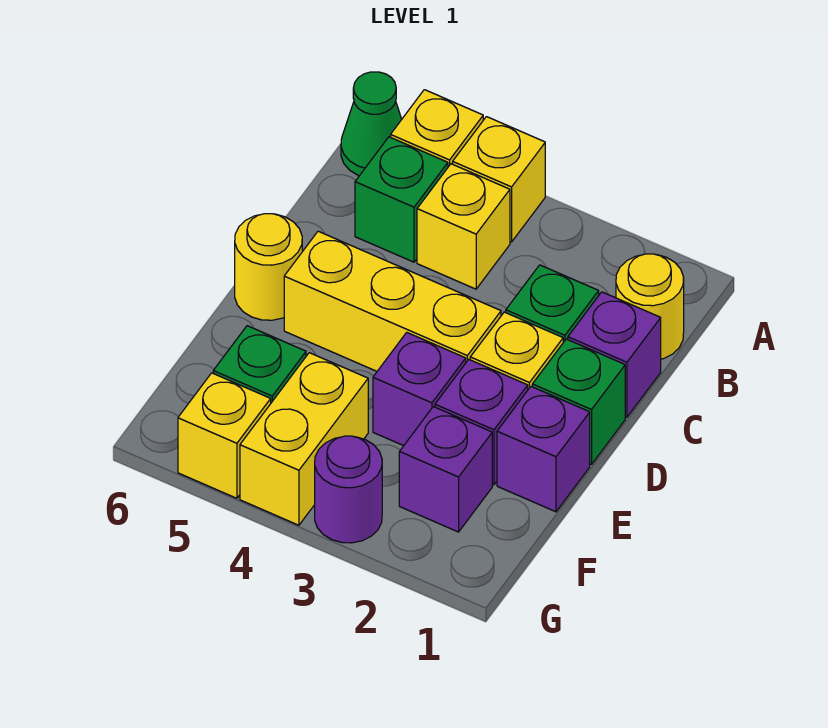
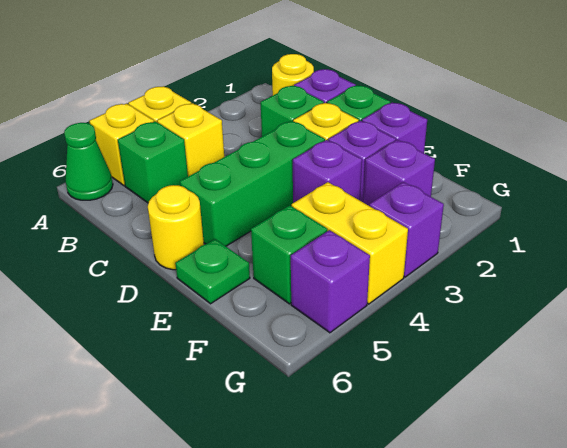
yellow brick D3:D5 level 1 -> green brick D3:D5 level 1
none -> green plate E6 level 1
purple round brick G3 level 1 -> purple brick G3 level 1
yellow brick G5 level 1 -> purple brick G5 level 1

